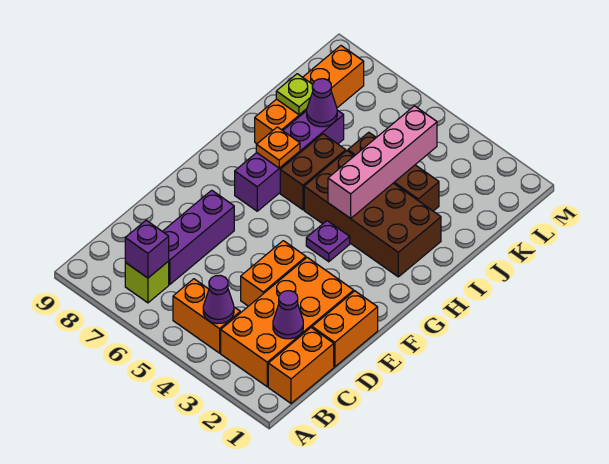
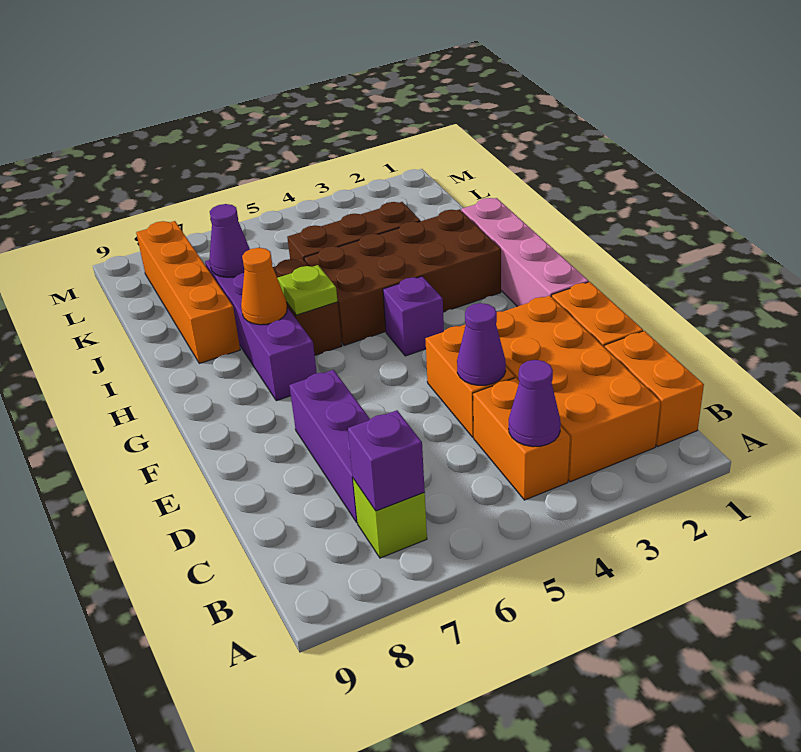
orange brick B4:B5 level 1 -> orange brick B4:C4 level 1
purple cone C2 level 2 -> purple cone D4 level 2
purple plate G4 level 1 -> purple brick G4 level 1
pink brick H4:K4 level 2 -> pink brick F1:I1 level 1
orange plate H7 level 2 -> orange cone H7 level 2
lime plate J8 level 2 -> lime plate H6 level 2

